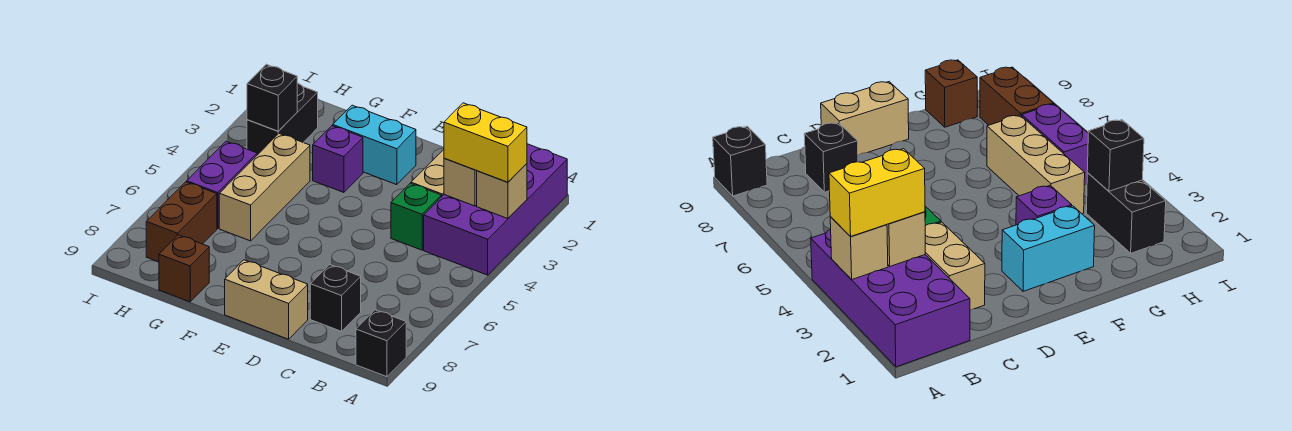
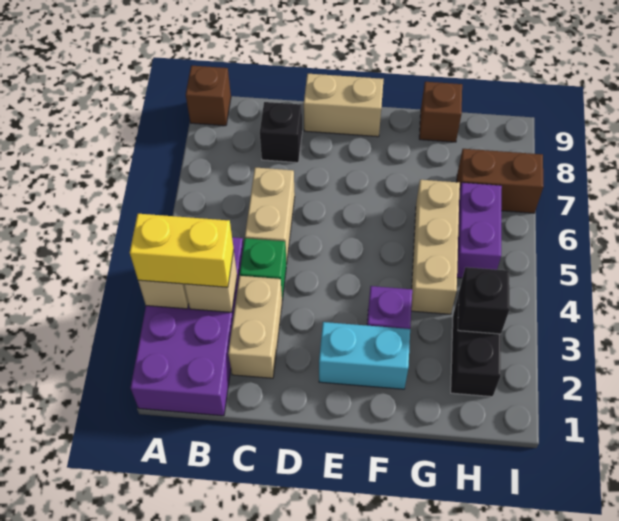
black brick A9 level 1 -> brown brick A9 level 1
none -> tan brick C5:C6 level 1
brown brick H7:H8 level 1 -> brown brick H7:I7 level 1

